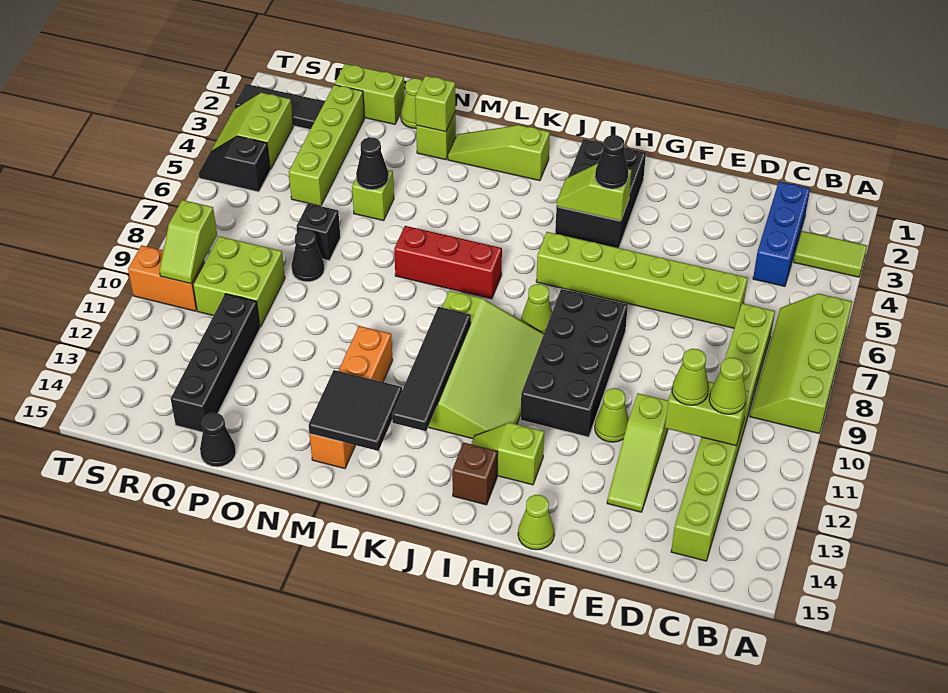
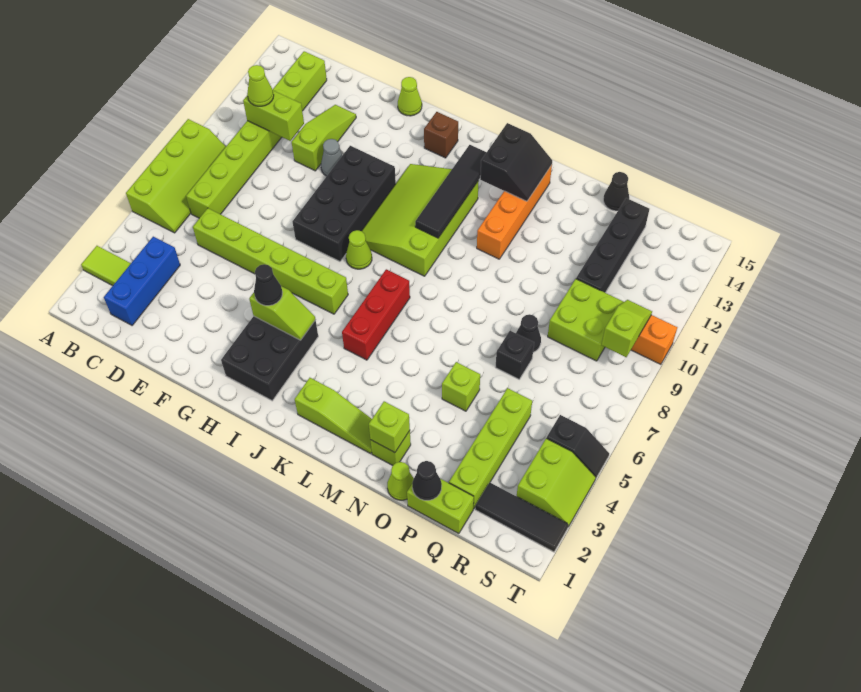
lime cone D11 level 3 -> none
lime cone F11 level 1 -> grey cone F11 level 1
lime slope H13:I13 level 1 top H -> none
red brick K7:M7 level 1 -> red brick K5:K7 level 1
black tile L13:M14 level 2 -> black slope L13:M14 level 2 top L
black cone O5 level 2 -> black cone P1 level 2

